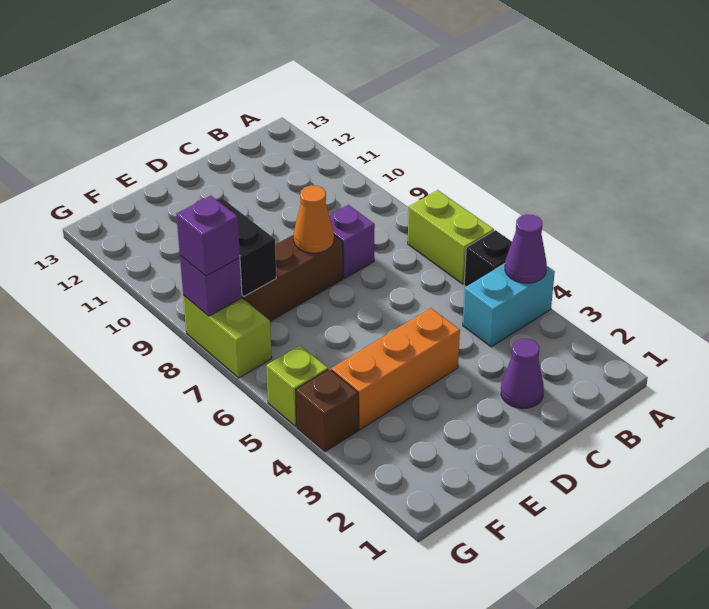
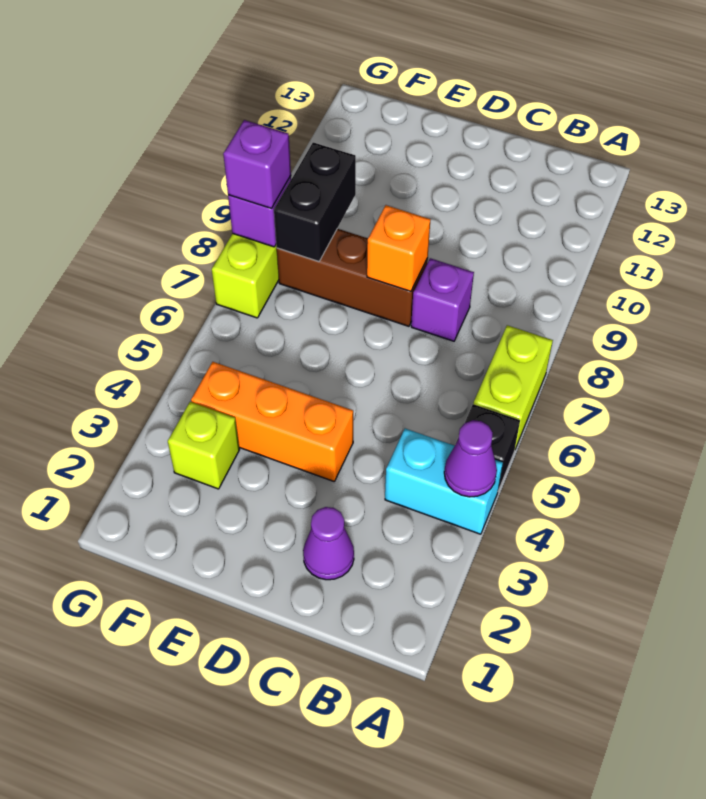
orange cone D8 level 2 -> orange brick D8 level 2
brown brick G4 level 1 -> none
lime brick G5 level 1 -> lime brick F3 level 1

